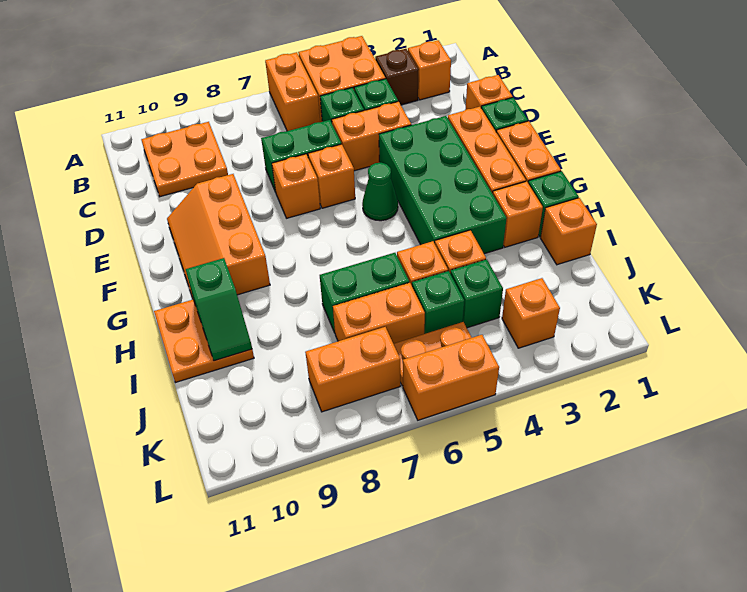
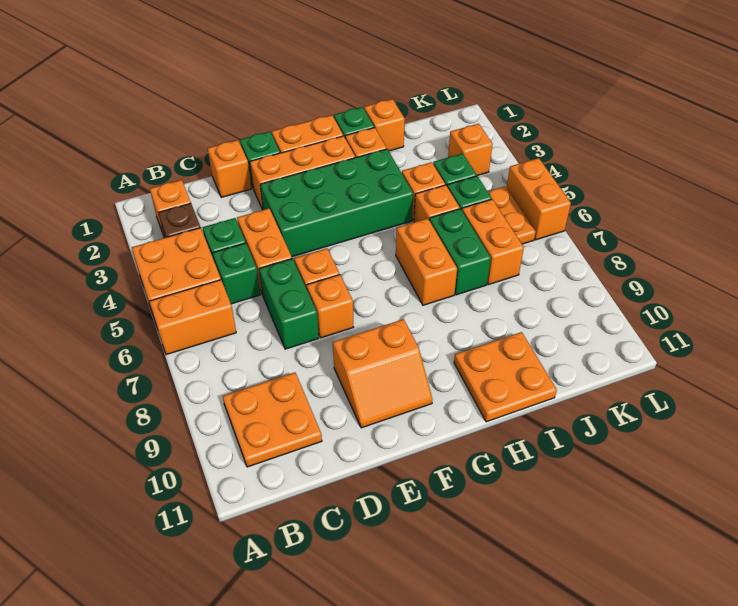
orange slope E9:G10 level 1 top 9 -> orange slope E9:F10 level 1 top 9
green cone F5 level 1 -> none
green slope H10:I10 level 2 top H -> none
orange brick K7:K8 level 1 -> orange brick H6:H7 level 1

